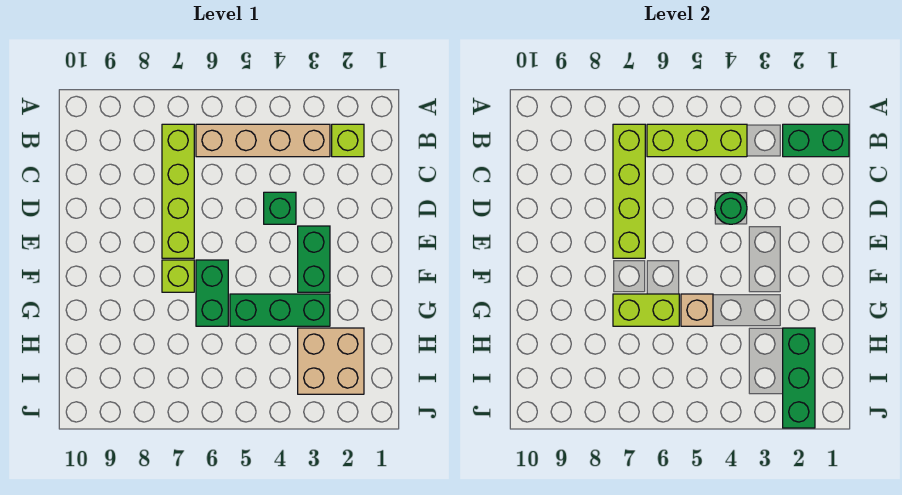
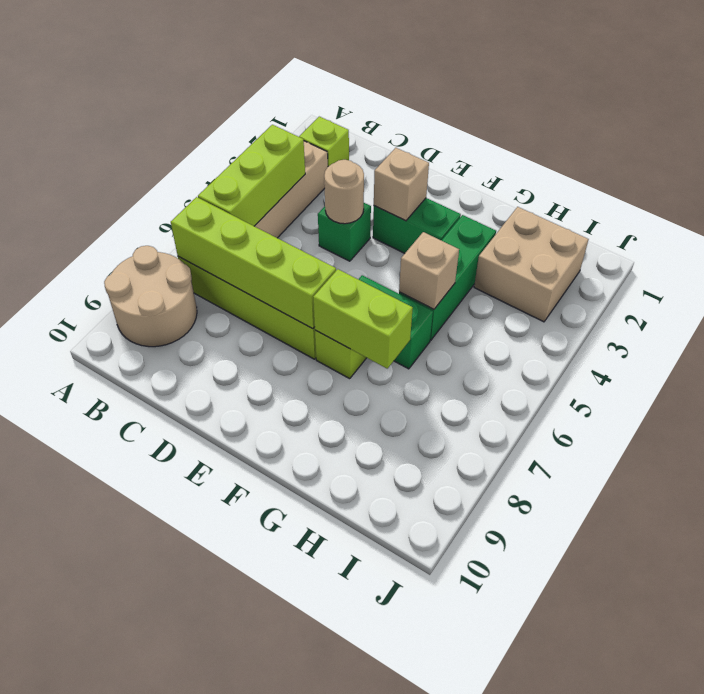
none -> tan round brick A8:B9 level 1
green brick B1:B2 level 2 -> none
green round brick D4 level 2 -> tan round brick D4 level 2
none -> tan brick E3 level 2
lime brick G6:G7 level 2 -> lime brick F7:G7 level 2
green brick H2:J2 level 2 -> none

